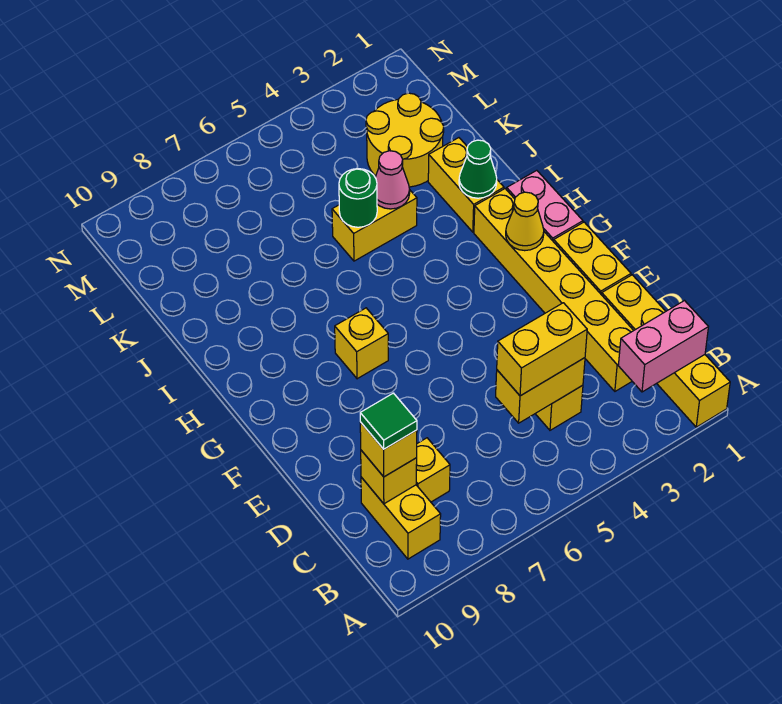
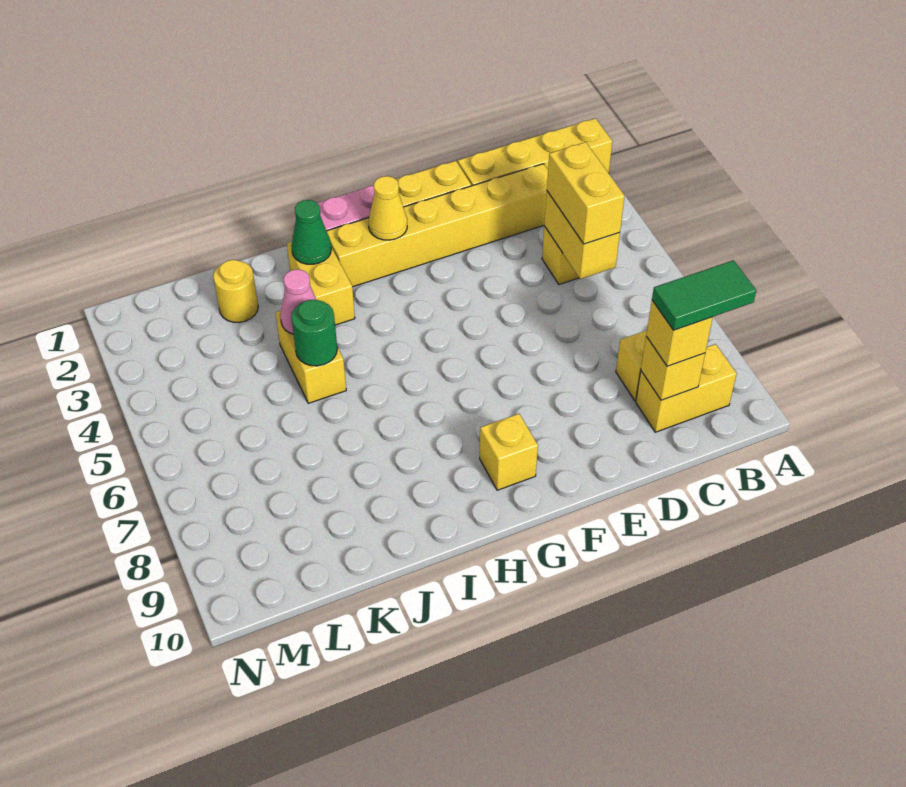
pink brick B1:B2 level 2 -> none
green tile C9 level 4 -> green tile B9:C9 level 4
yellow brick G7 level 1 -> yellow brick G9 level 1
yellow brick I2:J2 level 1 -> yellow brick I2:I3 level 1
yellow round brick K2:L3 level 1 -> yellow round brick K2 level 1

